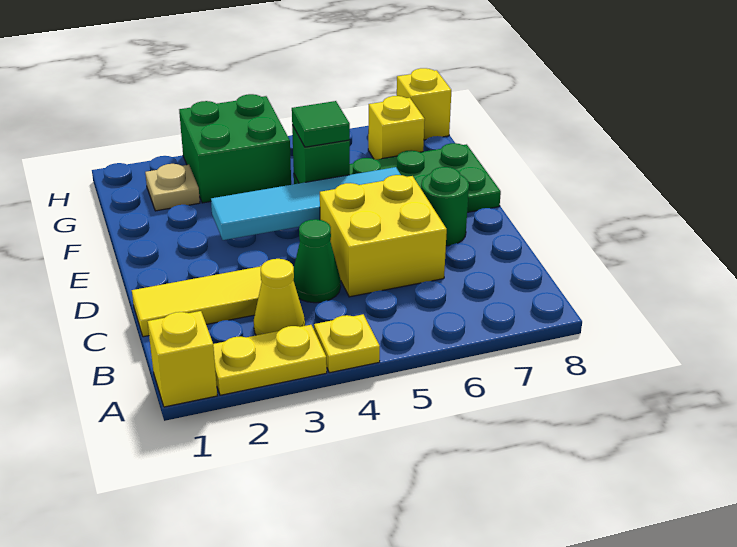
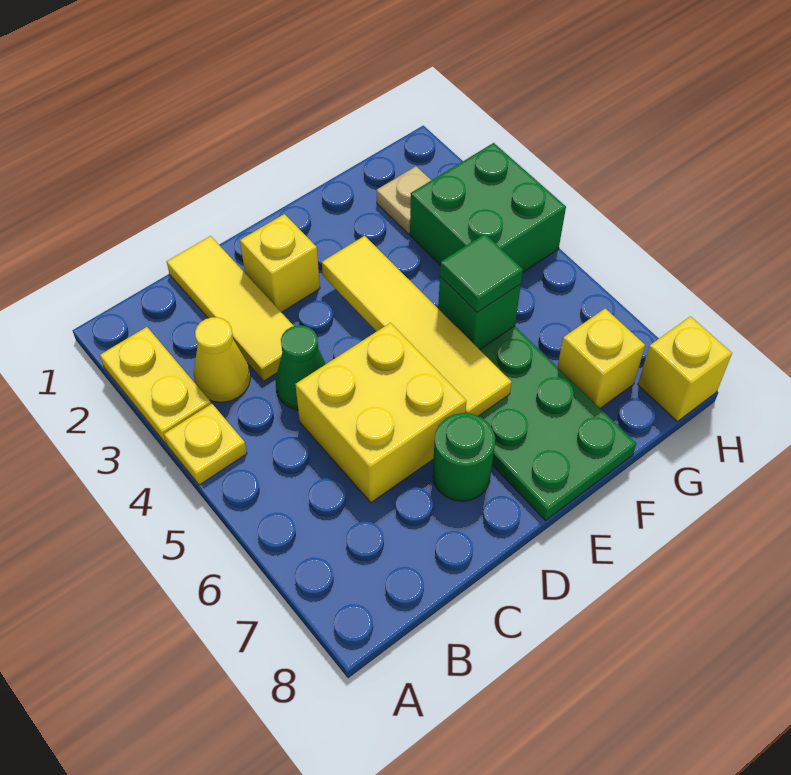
yellow brick A1 level 1 -> yellow brick D2 level 1
cyan tile E3:E6 level 2 -> yellow tile E3:E6 level 2

